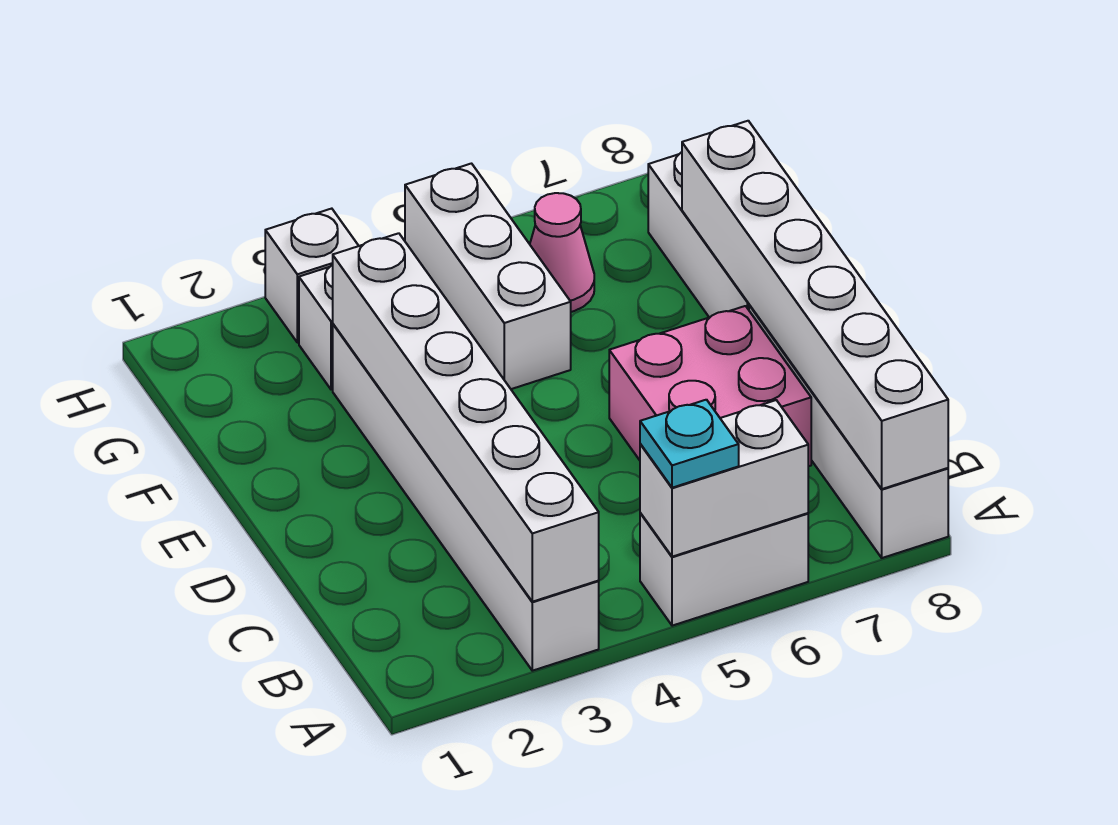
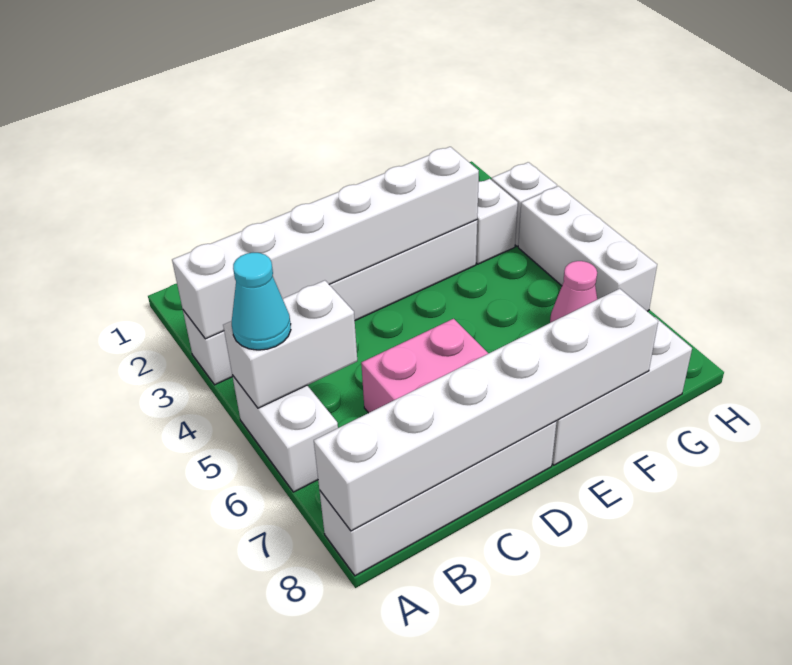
white brick A5:A6 level 2 -> white brick A5:B5 level 2
cyan plate A5 level 3 -> cyan cone A5 level 3
white brick F5:H5 level 1 -> white brick H4:H6 level 1

